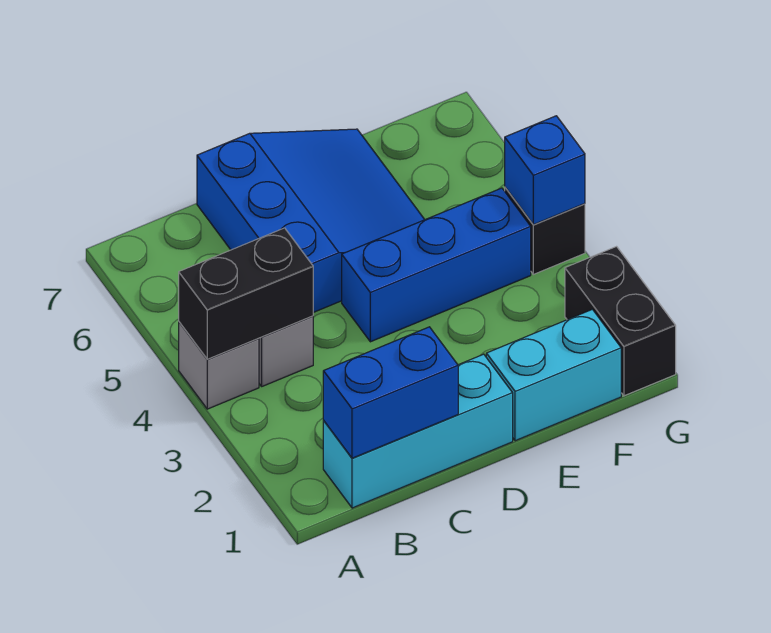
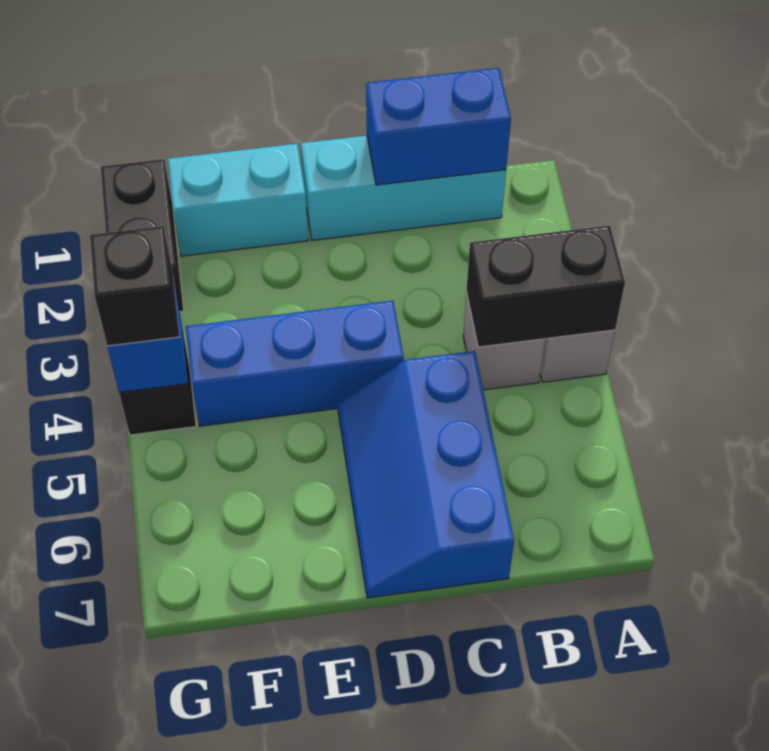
blue slope C5:E7 level 1 top C -> blue slope C5:D7 level 1 top C
none -> black brick G4 level 3

